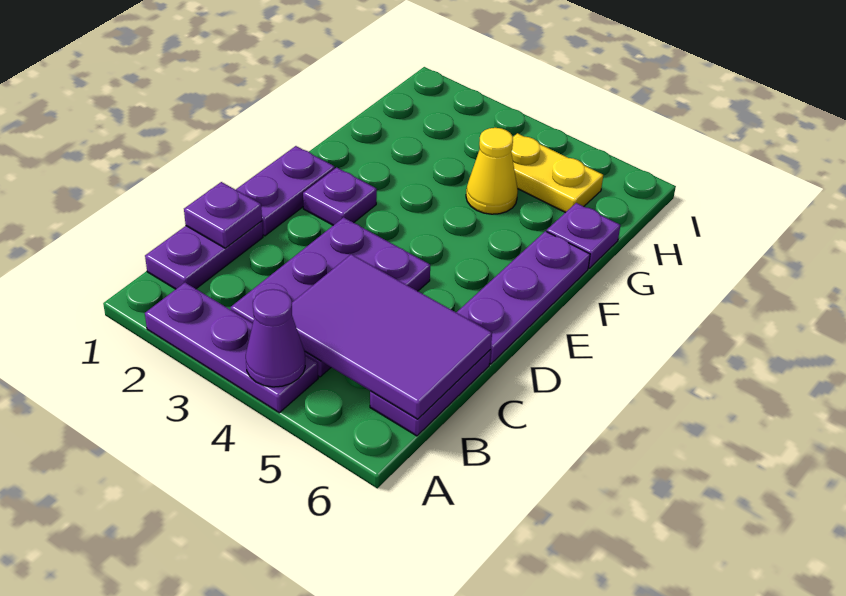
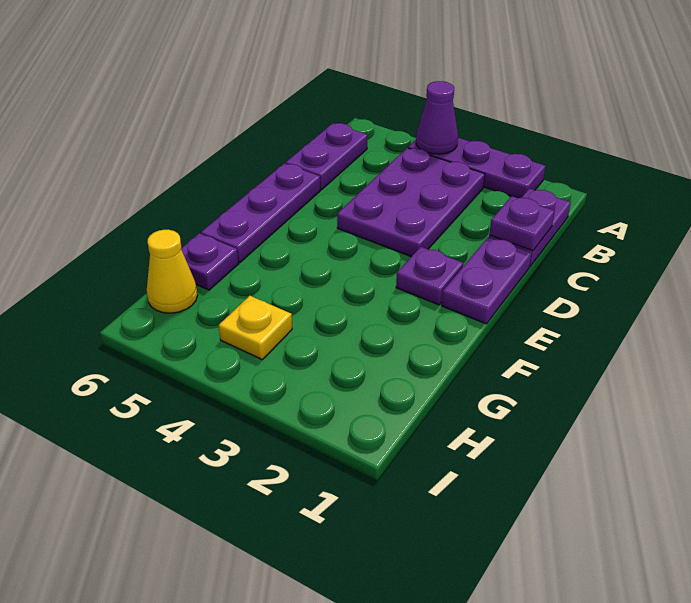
purple tile B4:C6 level 2 -> none
yellow cone G4 level 1 -> yellow cone H6 level 1
yellow plate H4:H5 level 1 -> yellow plate H4 level 1

